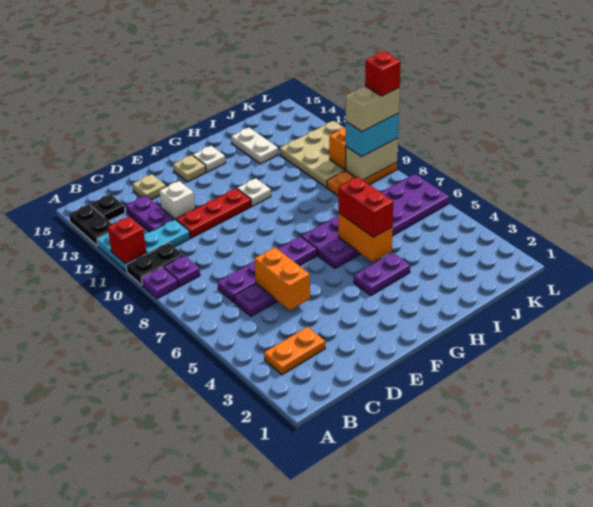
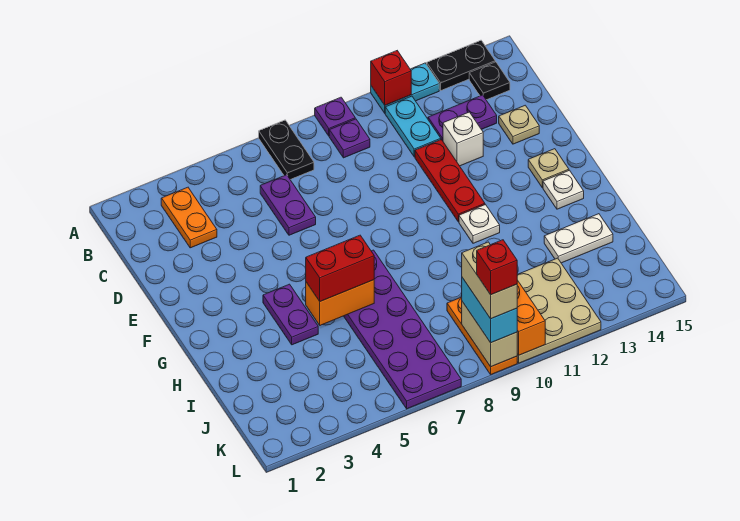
black plate A10:B10 level 1 -> black plate A7:B7 level 1
purple plate C7:F7 level 1 -> none
orange brick D5:D6 level 2 -> none

